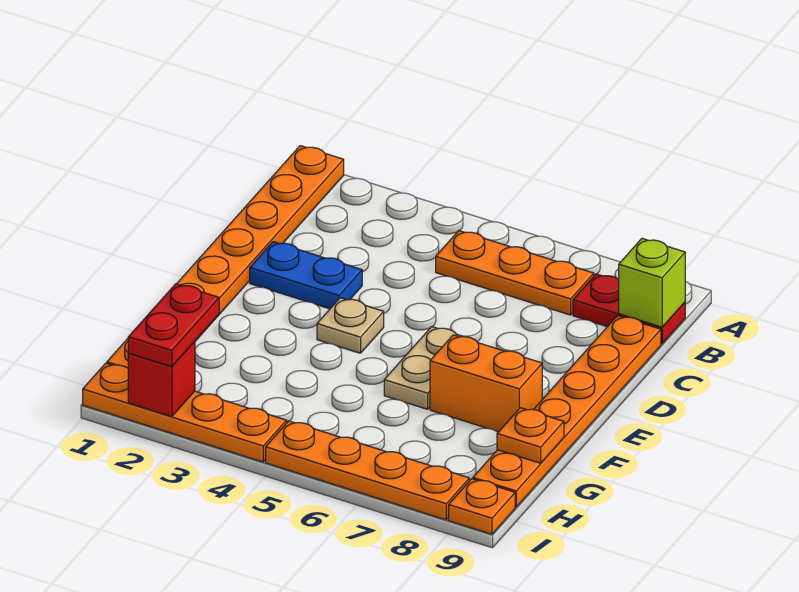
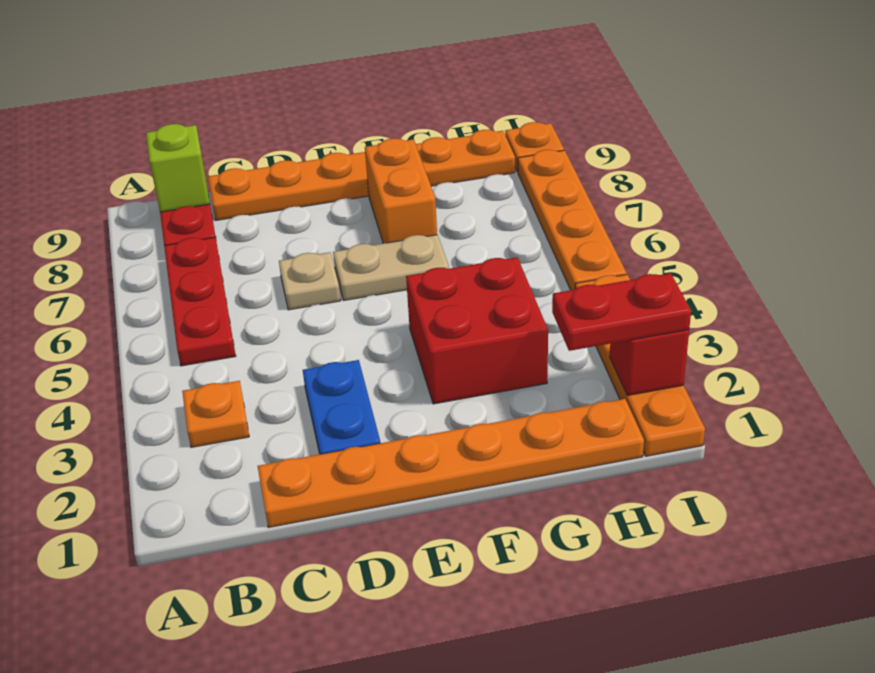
orange plate A1:H1 level 1 -> orange plate C1:H1 level 1
orange plate B5:B7 level 1 -> red plate B5:B7 level 1
tan plate E4 level 1 -> tan plate D6 level 1
none -> red brick F3:G4 level 1
orange plate G9 level 2 -> orange plate B3 level 1

